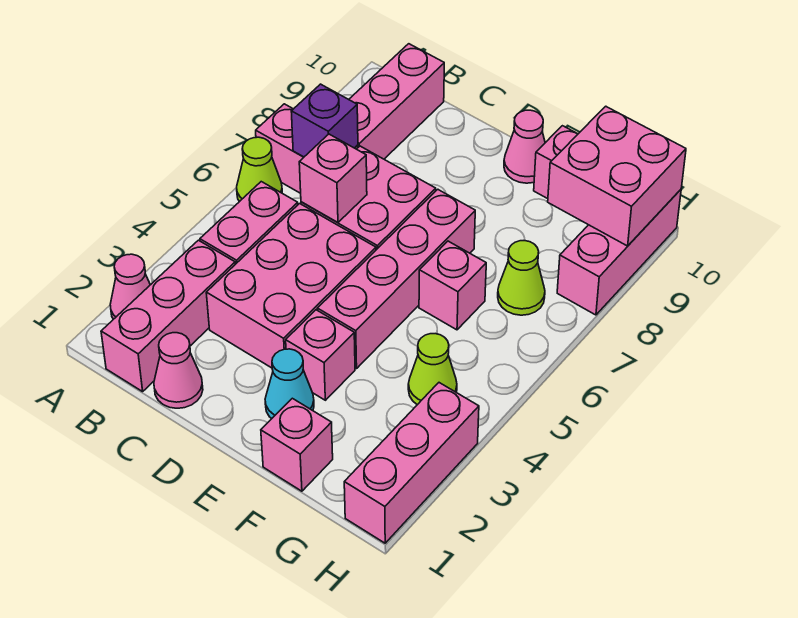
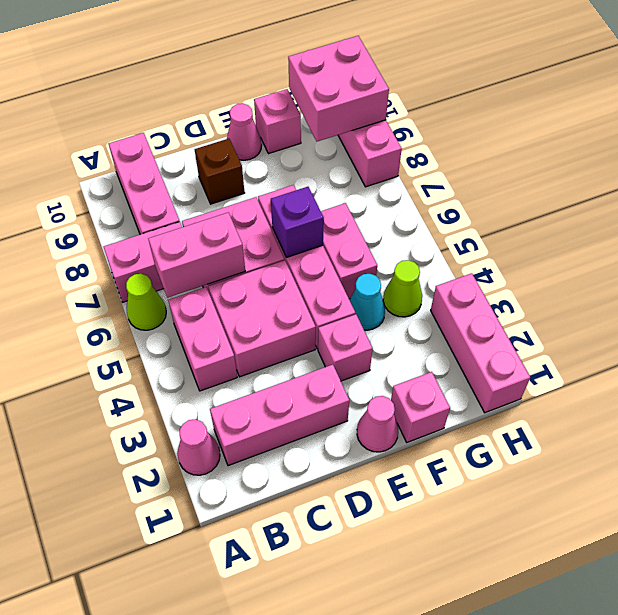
pink brick B1:B3 level 1 -> pink brick B2:D2 level 1
purple brick B7 level 2 -> purple brick E6 level 2
pink cone C1 level 1 -> pink cone E1 level 1
pink brick C3:D5 level 1 -> pink brick C4:D5 level 1
pink brick C6 level 2 -> pink brick B6:C6 level 2
none -> brown brick D9 level 1
cyan cone E2 level 1 -> cyan cone F4 level 1
pink brick F6 level 1 -> pink brick F5:F6 level 1
lime cone G7 level 1 -> none

